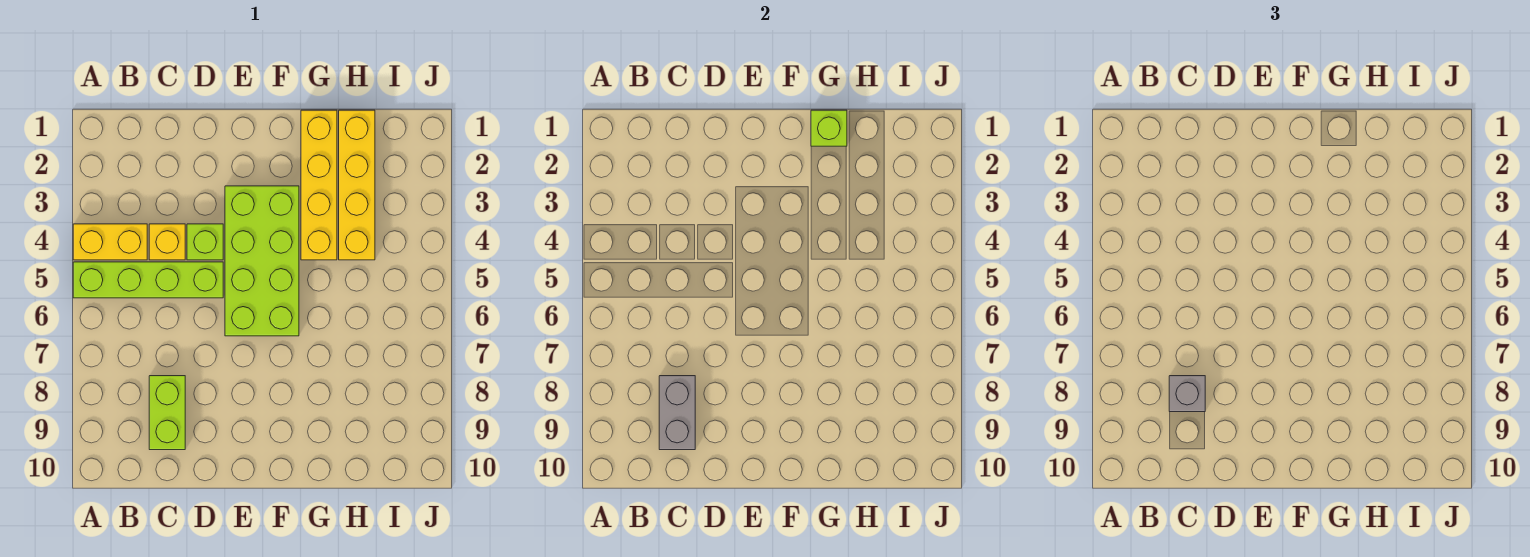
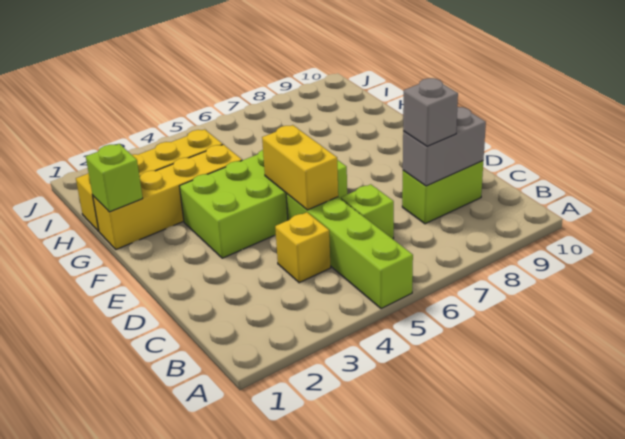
yellow brick A4:B4 level 1 -> yellow brick D5:E5 level 2
lime brick D4 level 1 -> lime brick C6 level 1

